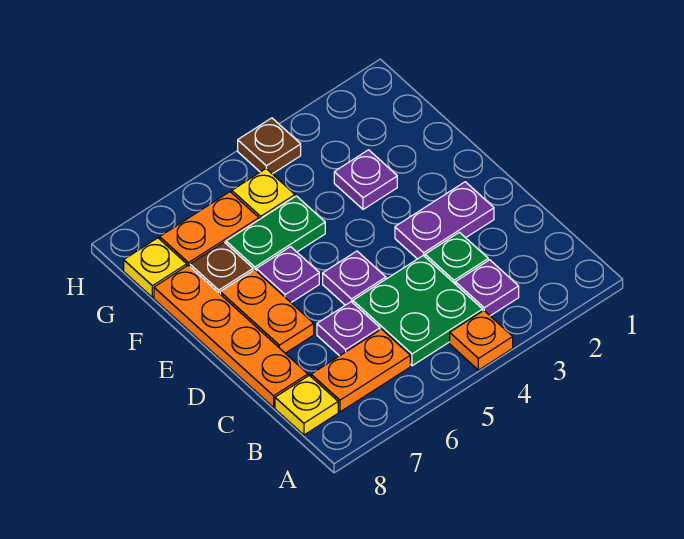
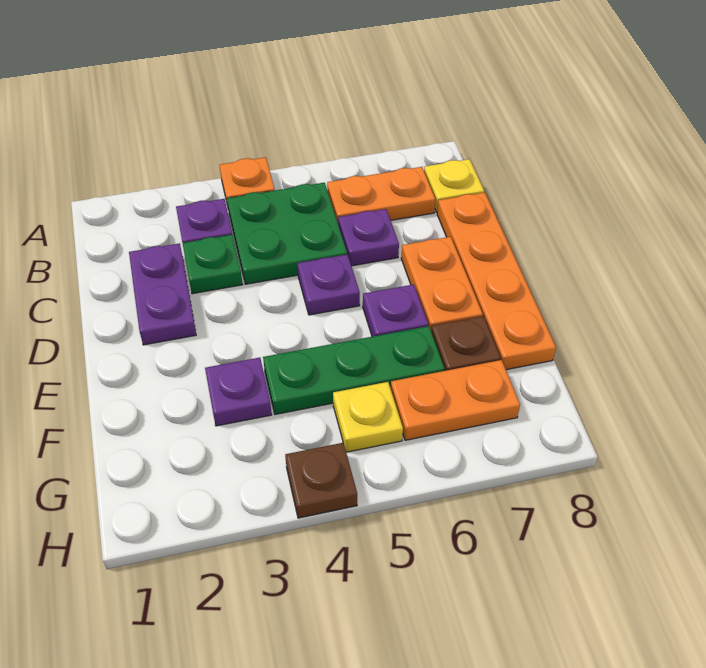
purple plate D2:D3 level 1 -> purple plate C2:D2 level 1
green plate F5:F6 level 1 -> green plate F4:F6 level 1
yellow plate G8 level 1 -> none

